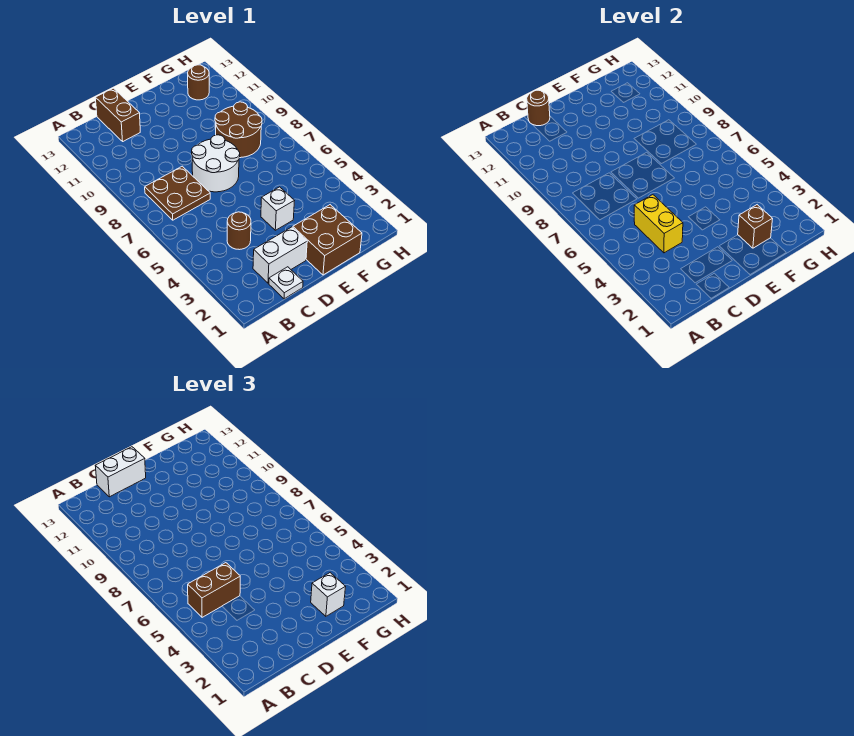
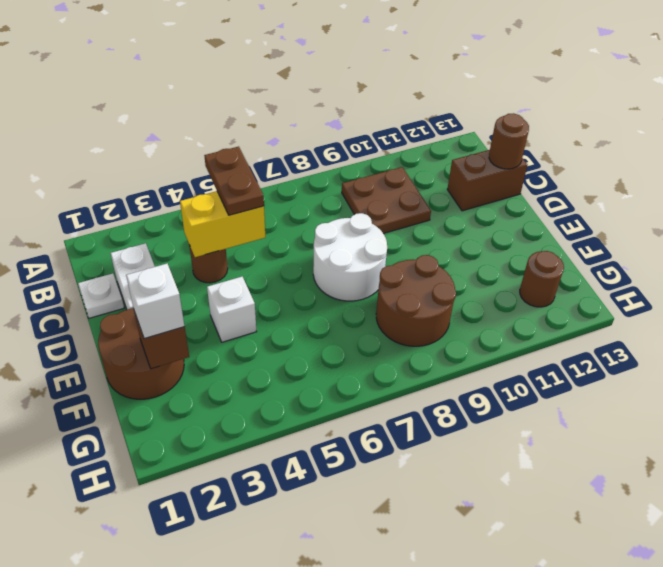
brown brick B5:C5 level 3 -> brown plate B5:C5 level 3
brown plate B7:C8 level 1 -> brown plate B9:C10 level 1
white brick C13:D13 level 3 -> none
brown brick E1:F2 level 1 -> brown round brick E1:F2 level 1

